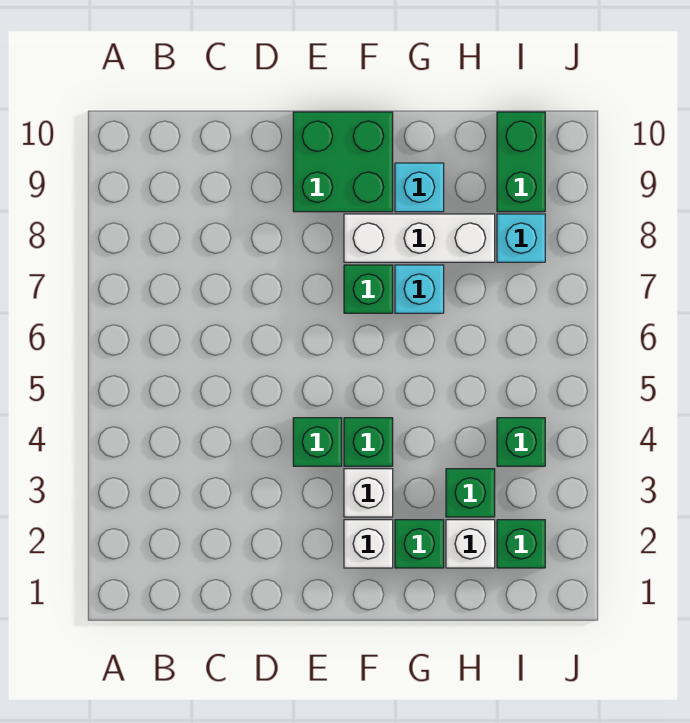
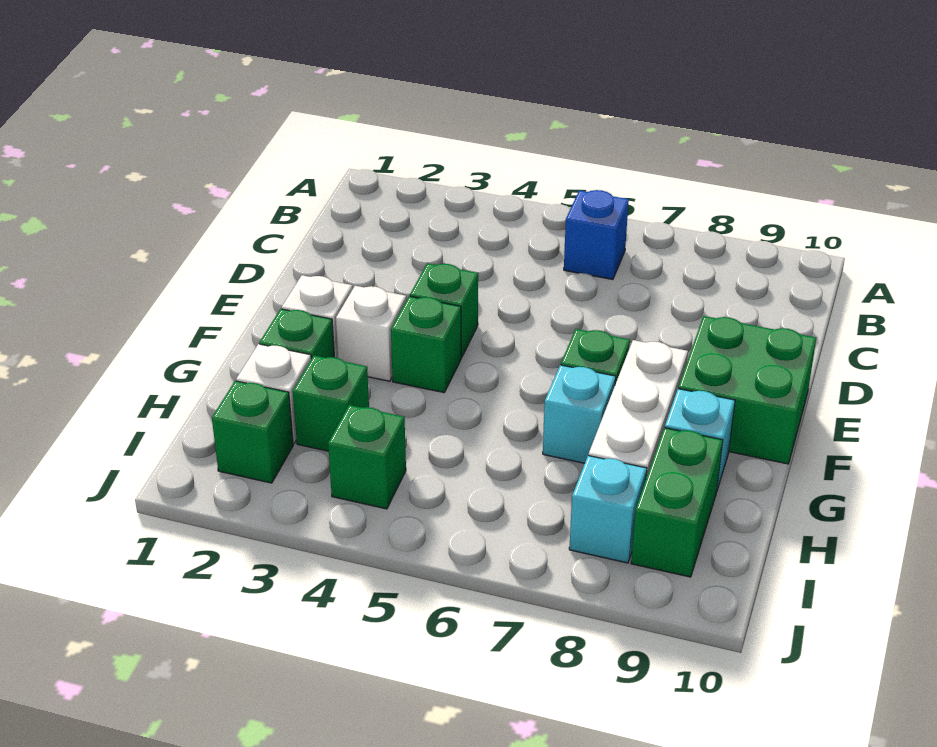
none -> blue brick B6 level 1
green brick I9:I10 level 1 -> green brick H9:I9 level 1

